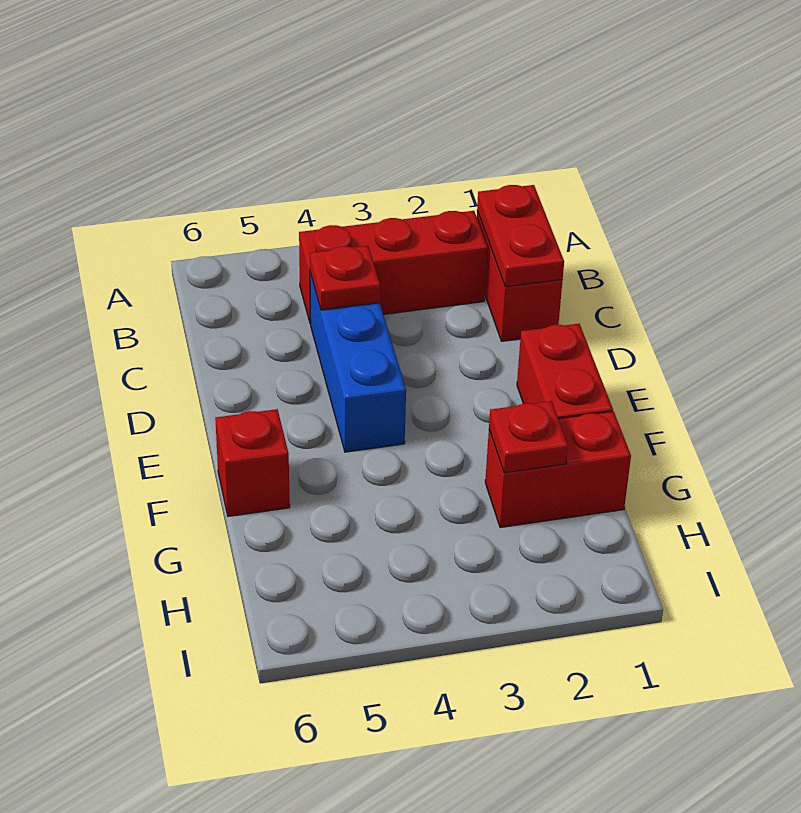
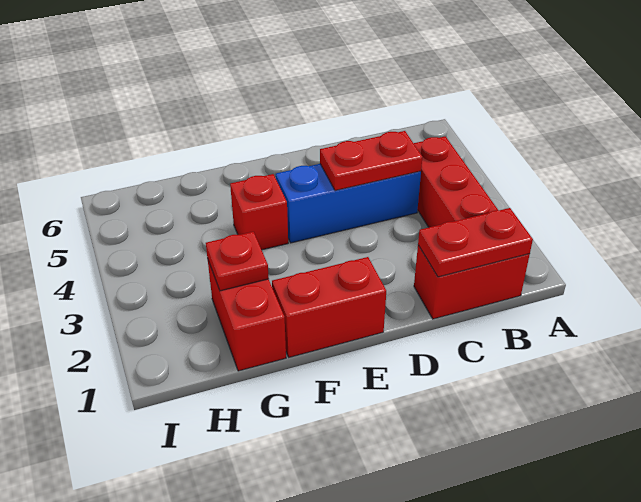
red plate C4 level 2 -> red plate C4:D4 level 2
red brick F6 level 1 -> red brick F4 level 1

